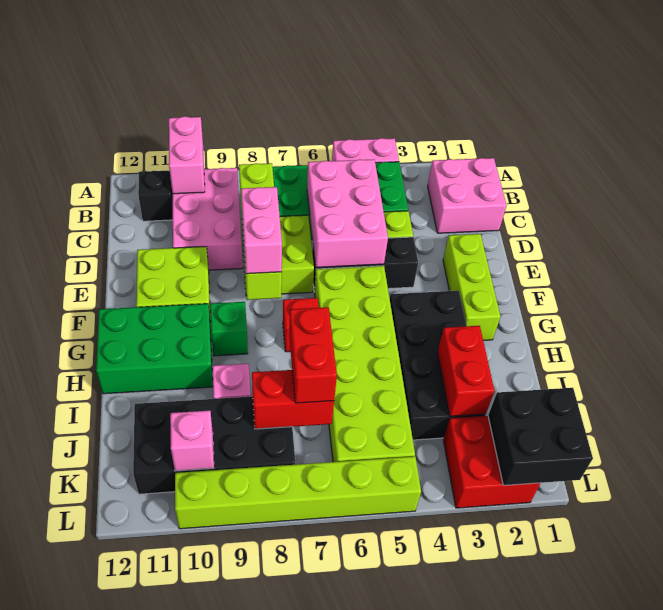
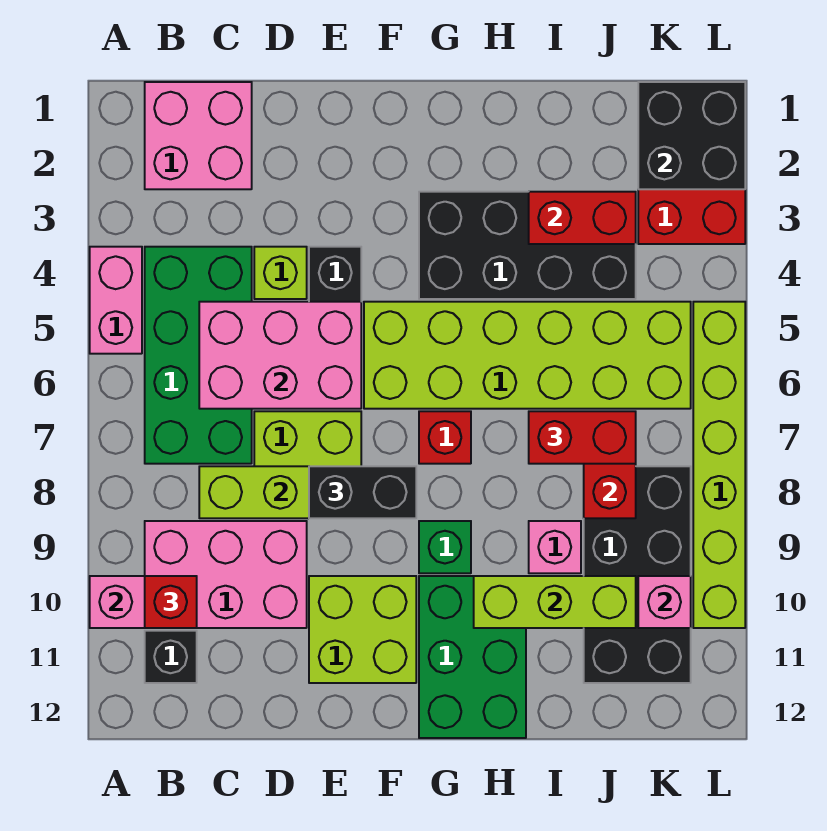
none -> red brick B10 level 3
lime brick E2:G2 level 1 -> lime brick H10:J10 level 2
pink brick E8:F8 level 3 -> black brick E8:F8 level 3

